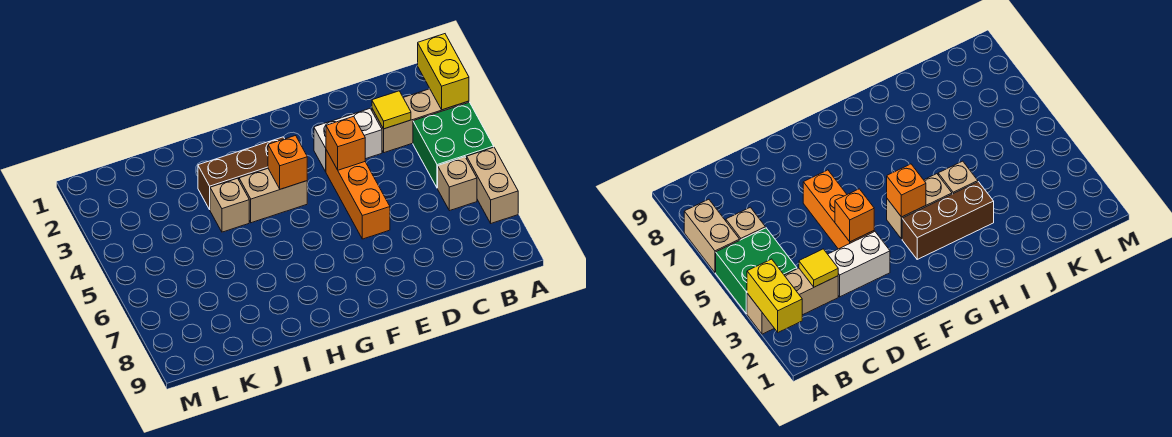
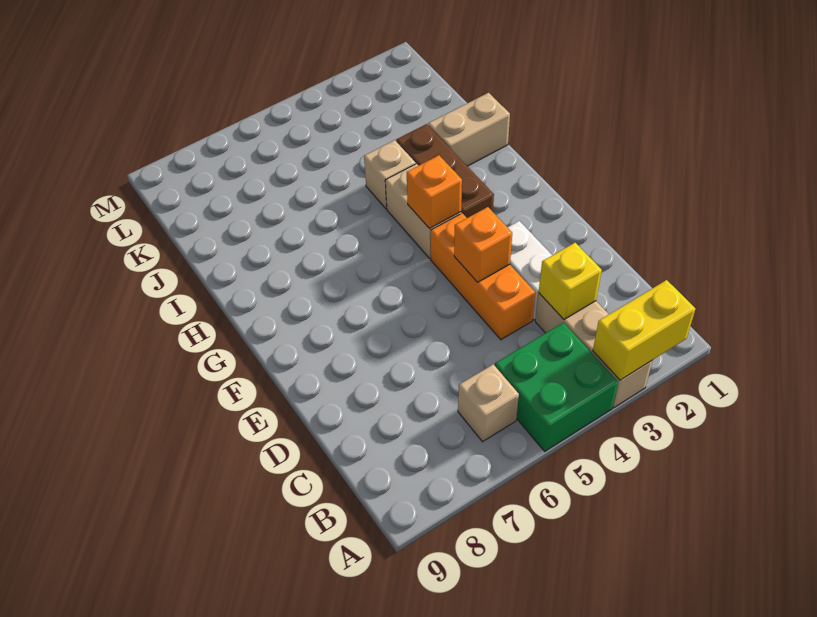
tan brick A6:A7 level 1 -> tan brick I1:I2 level 1
yellow tile C3 level 2 -> yellow brick C3 level 2
orange brick E4:E6 level 1 -> orange brick D4:F4 level 1

